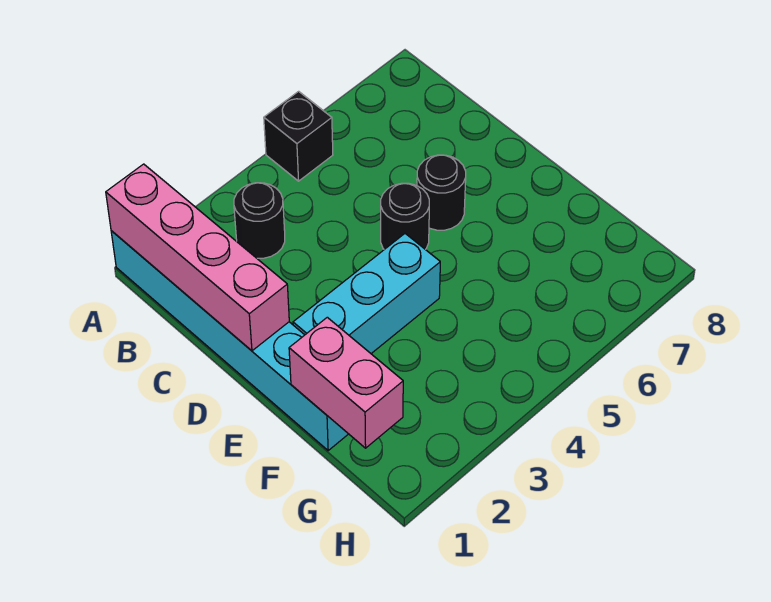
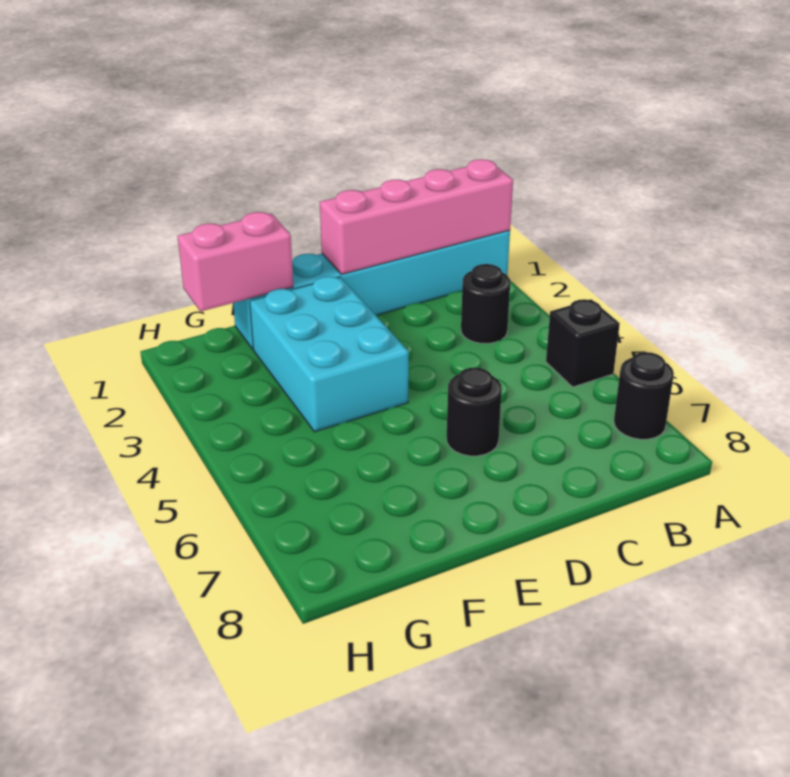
black round brick D5 level 1 -> black round brick A7 level 1
cyan brick E2:E4 level 1 -> cyan brick E2:F4 level 1

